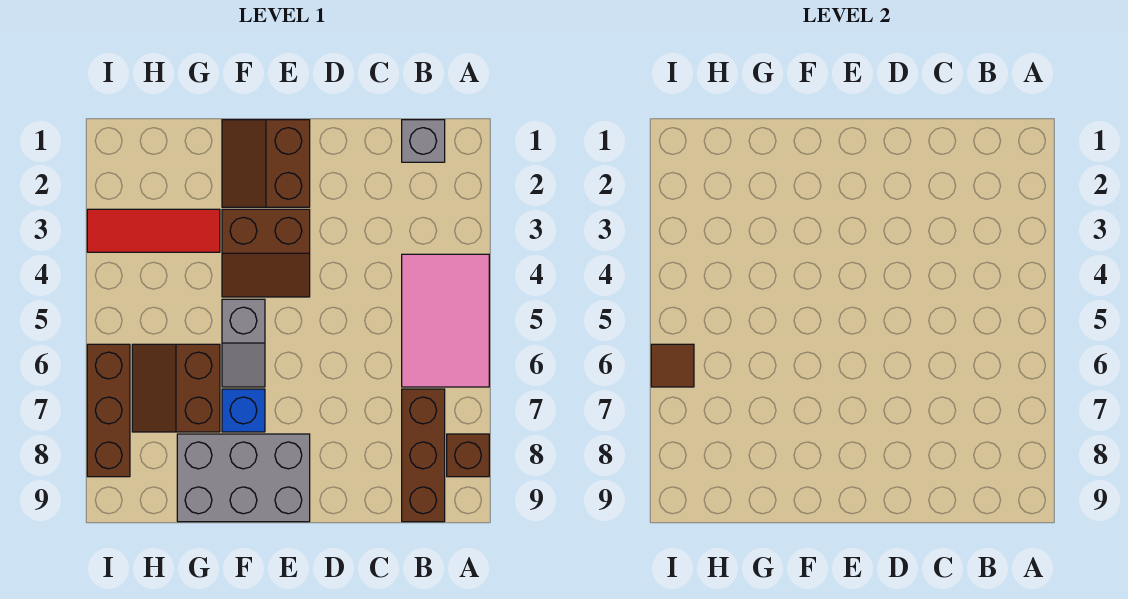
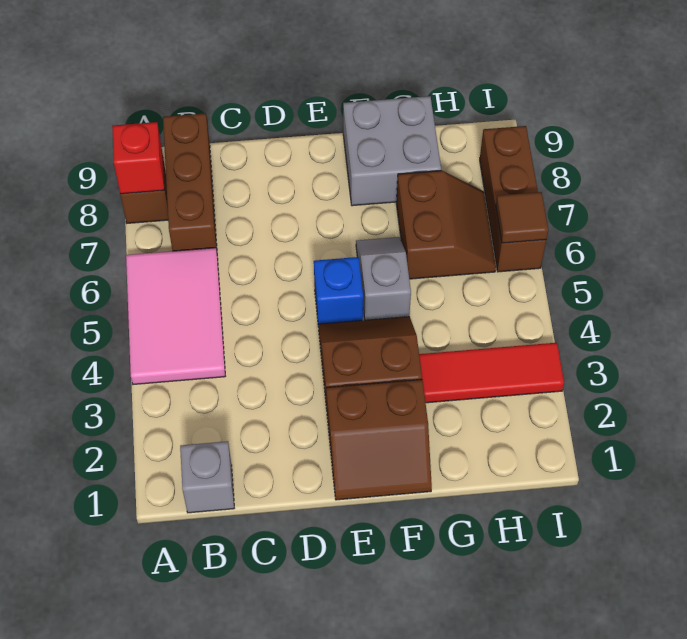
none -> red brick A8 level 2
brown slope E1:F2 level 1 top E -> brown slope E1:F2 level 1 top 2
grey brick E8:G9 level 1 -> grey brick F8:G9 level 1
blue brick F7 level 1 -> blue brick E5 level 1

